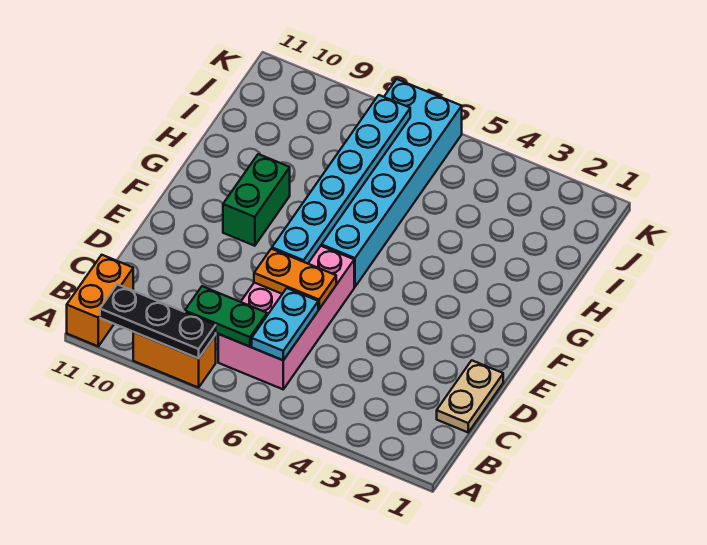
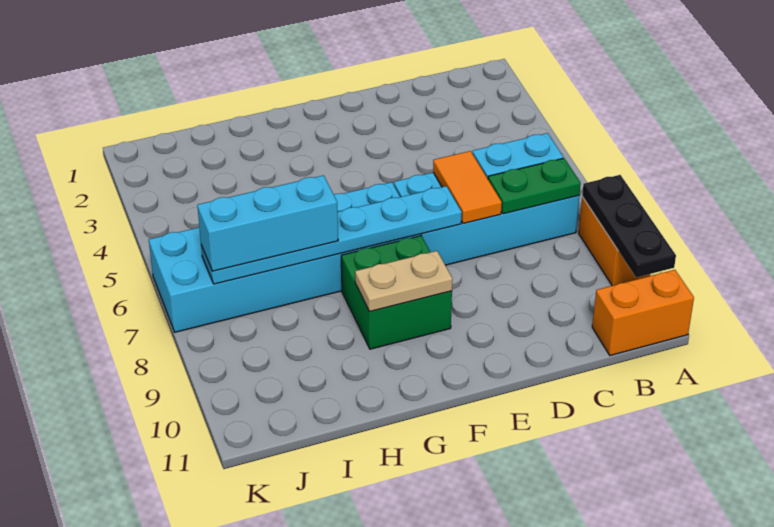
pink brick B6:E7 level 1 -> cyan brick B6:E7 level 1
green plate B7:B8 level 2 -> green plate B7:C7 level 2
tan plate C1:D1 level 1 -> tan plate F9:G9 level 2
orange plate D6:D7 level 2 -> orange tile D6:D7 level 2
green brick F9:G9 level 1 -> green brick F8:G9 level 1
none -> cyan brick H7:J7 level 3

